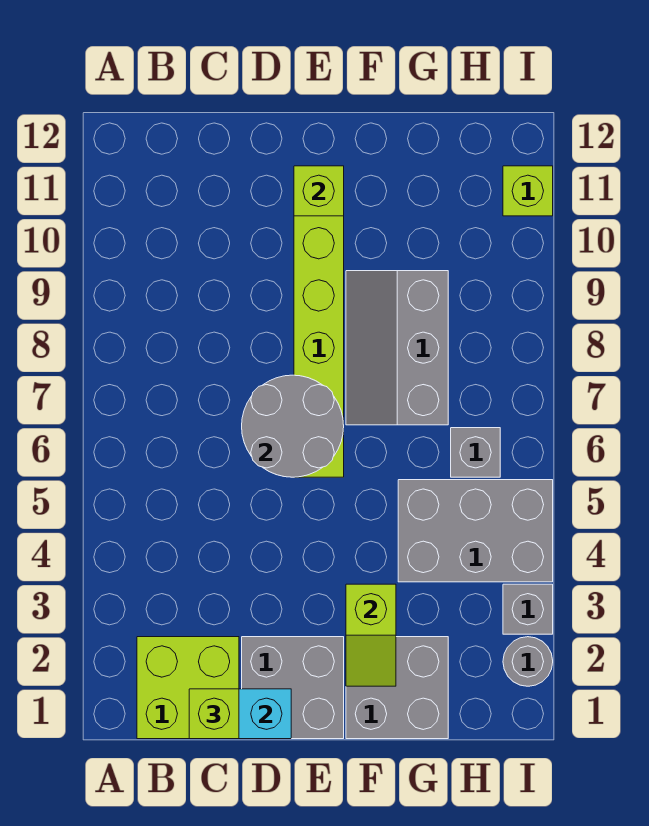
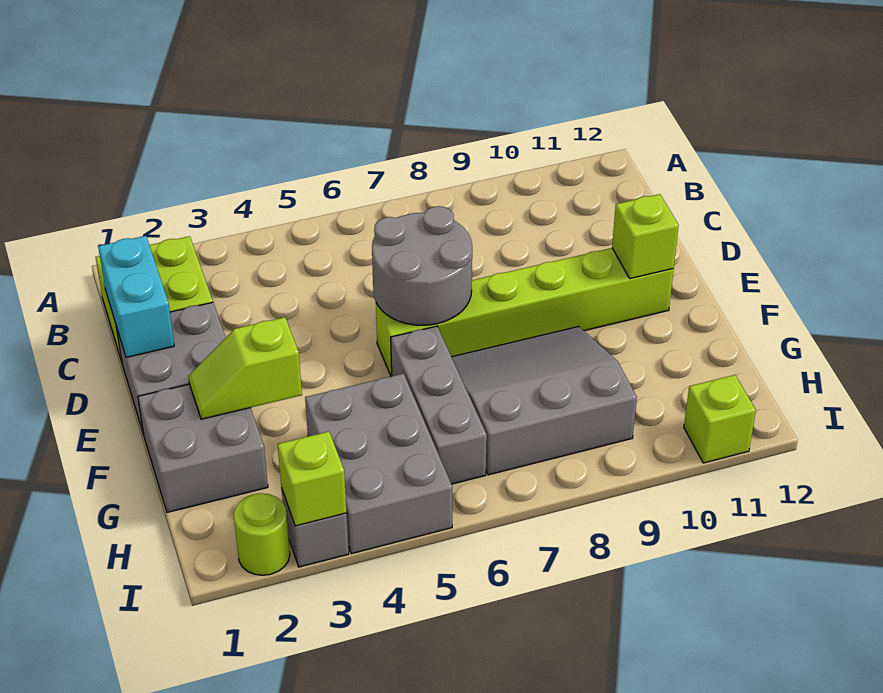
lime brick C1 level 3 -> lime brick I3 level 2
grey slope F7:G9 level 1 top G -> grey slope F7:H9 level 1 top H
grey brick H6 level 1 -> grey brick F6:H6 level 1
grey round brick I2 level 1 -> lime round brick I2 level 1

